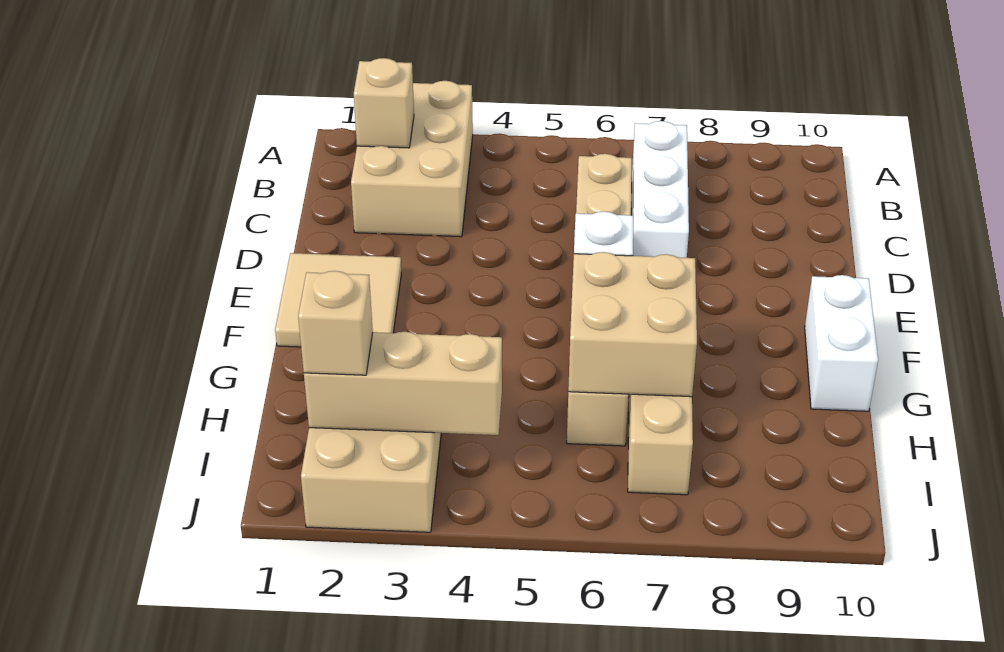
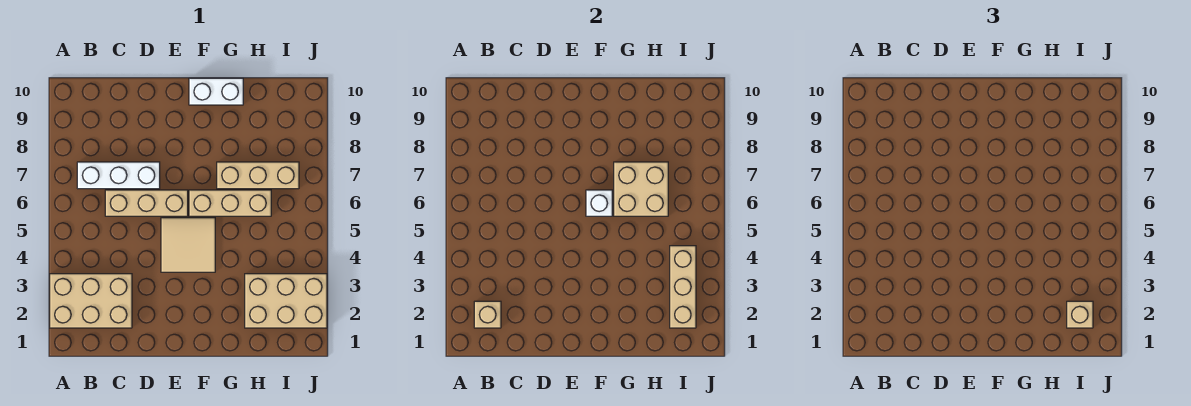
tan tile E1:F2 level 1 -> tan tile E4:F5 level 1

